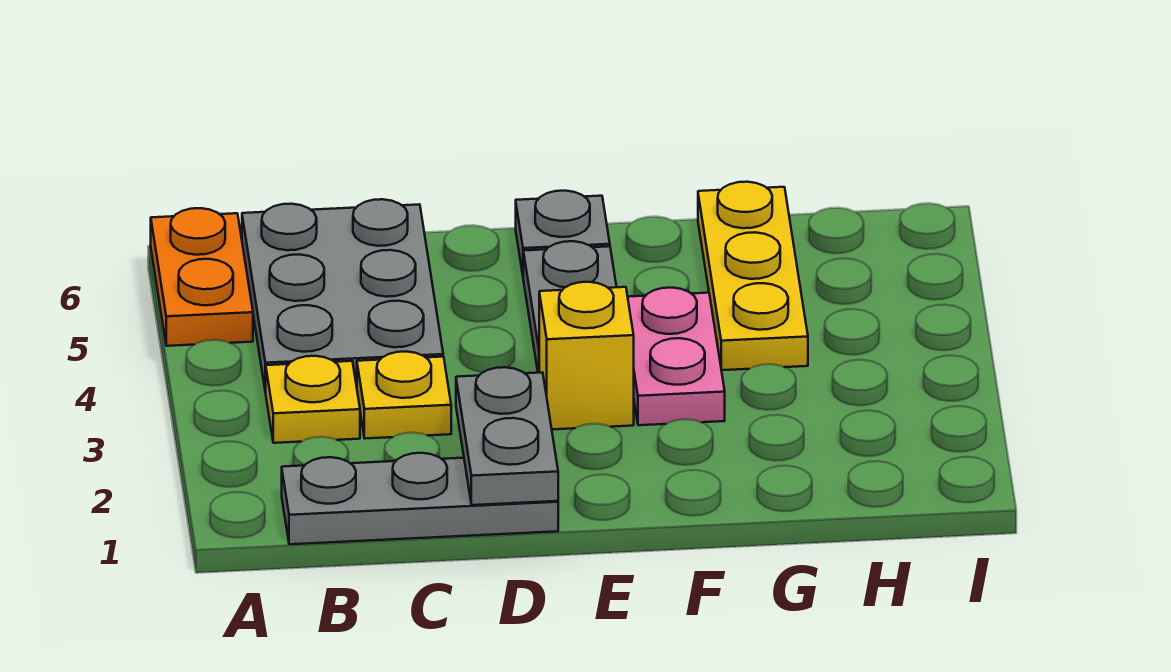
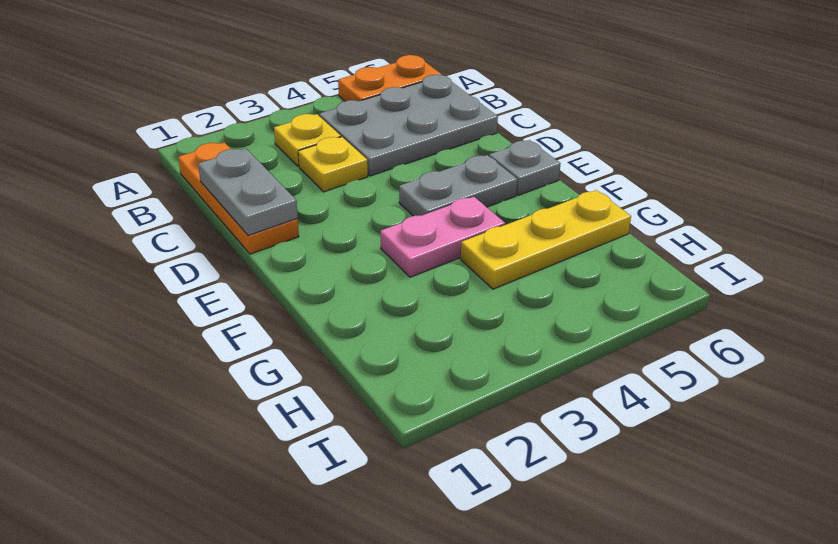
grey plate B1:D1 level 1 -> orange plate B1:D1 level 1
grey plate D1:D2 level 2 -> grey plate C1:D1 level 2
yellow brick E3 level 1 -> none

